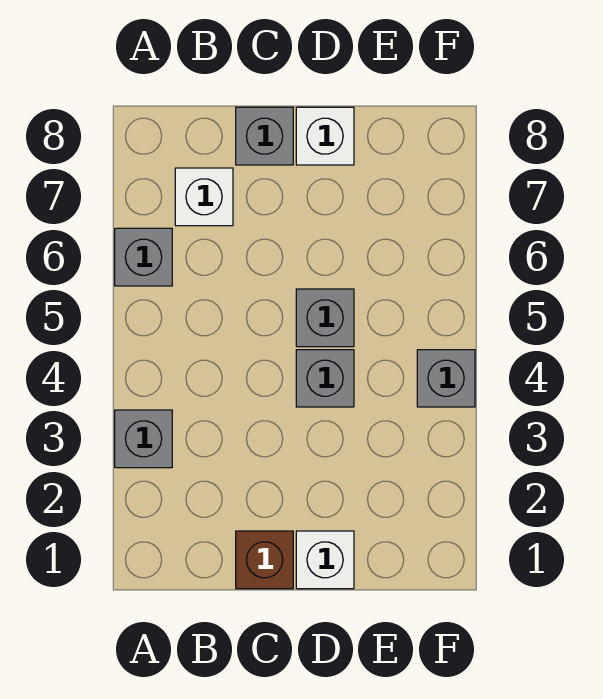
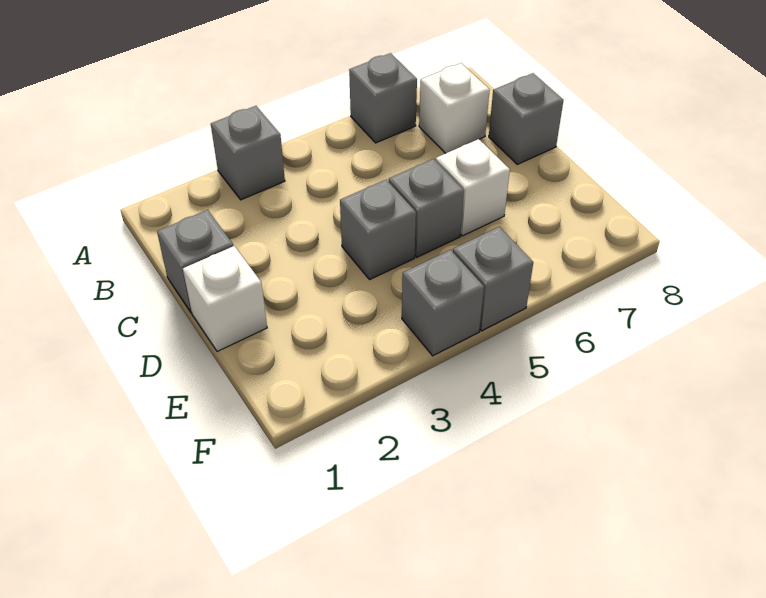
brown brick C1 level 1 -> grey brick C1 level 1
white brick D8 level 1 -> white brick D6 level 1
none -> grey brick F5 level 1

